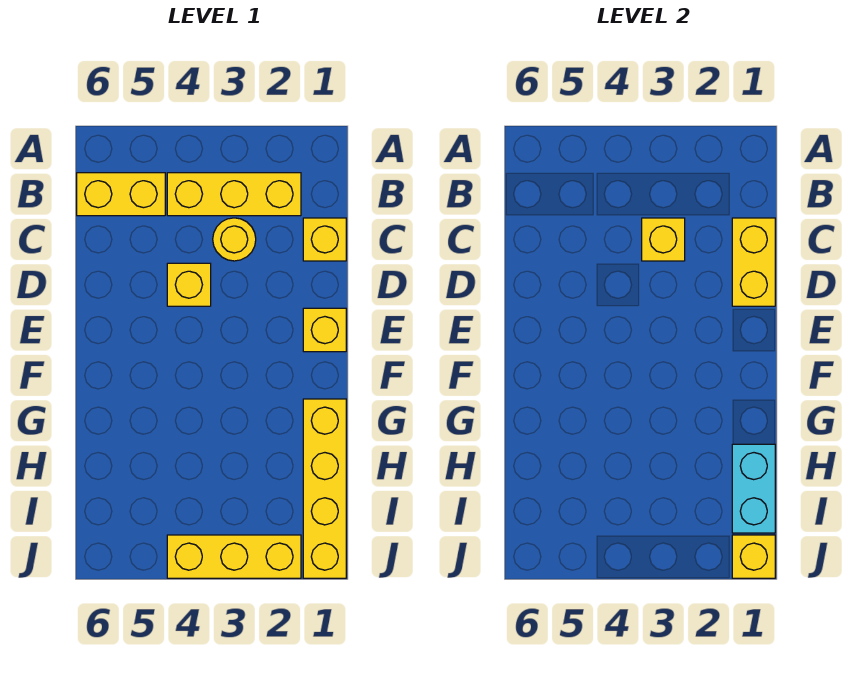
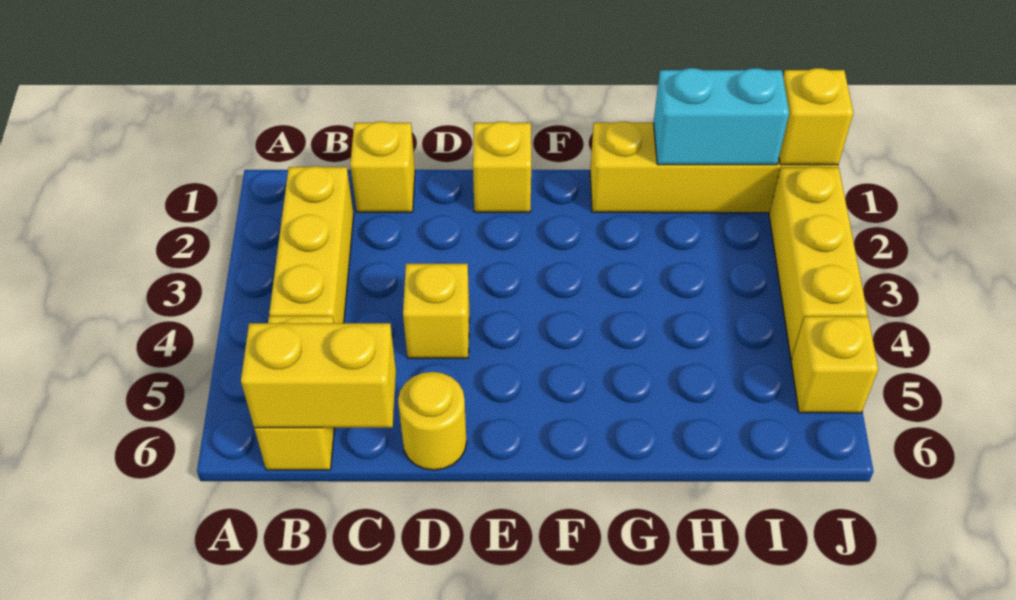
yellow brick C1:D1 level 2 -> yellow brick B6:C6 level 2
yellow round brick C3 level 1 -> yellow round brick D6 level 1
yellow brick C3 level 2 -> yellow brick J5 level 1

